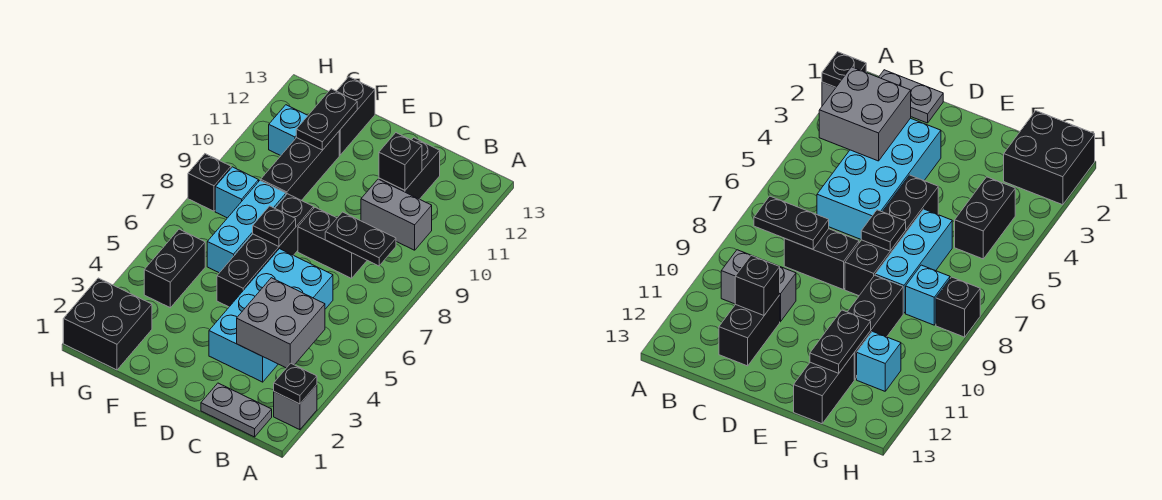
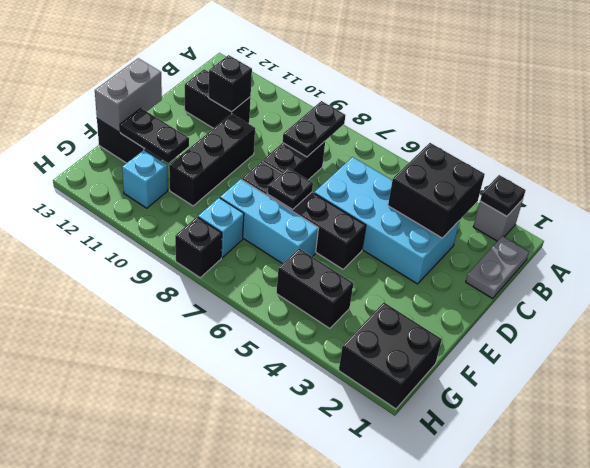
grey brick B3:C4 level 2 -> black brick B3:C4 level 2
grey brick B10:C10 level 1 -> grey brick E13:F13 level 2
black brick F9:F11 level 1 -> black brick D10:F10 level 1

